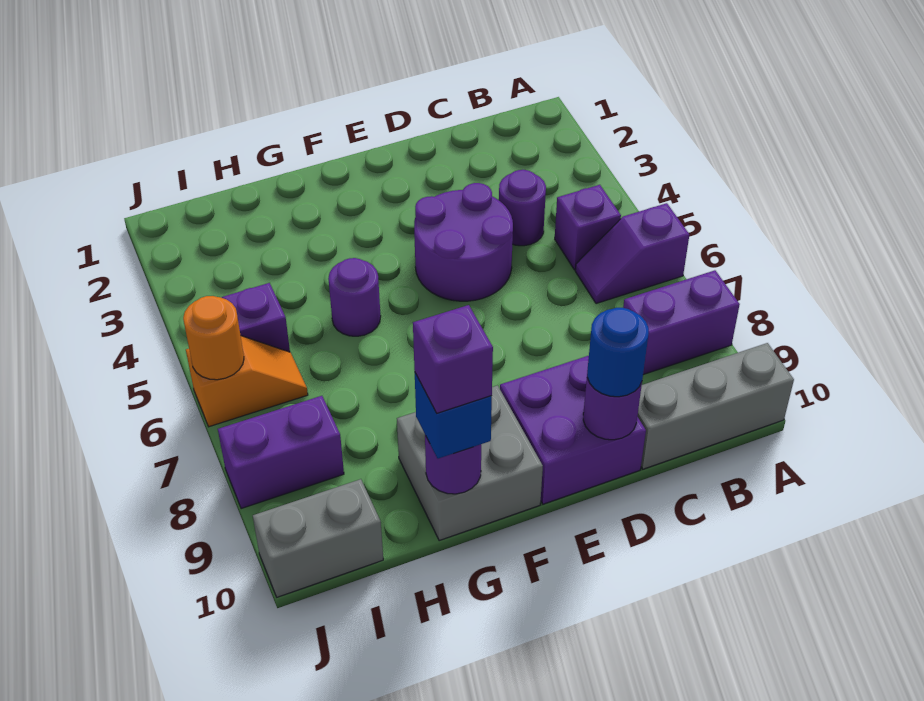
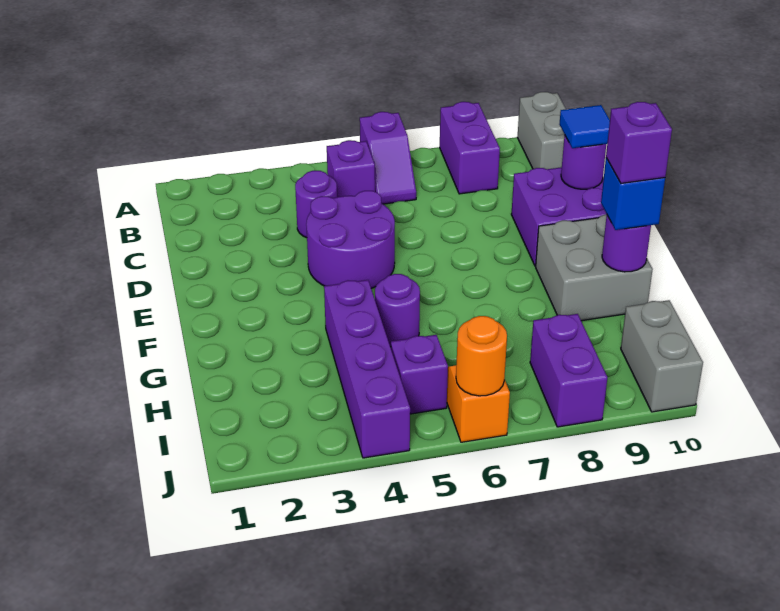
grey brick A10:C10 level 1 -> grey brick A10:B10 level 1
blue round brick D10 level 3 -> blue tile D10 level 3
none -> purple brick G4:J4 level 1

